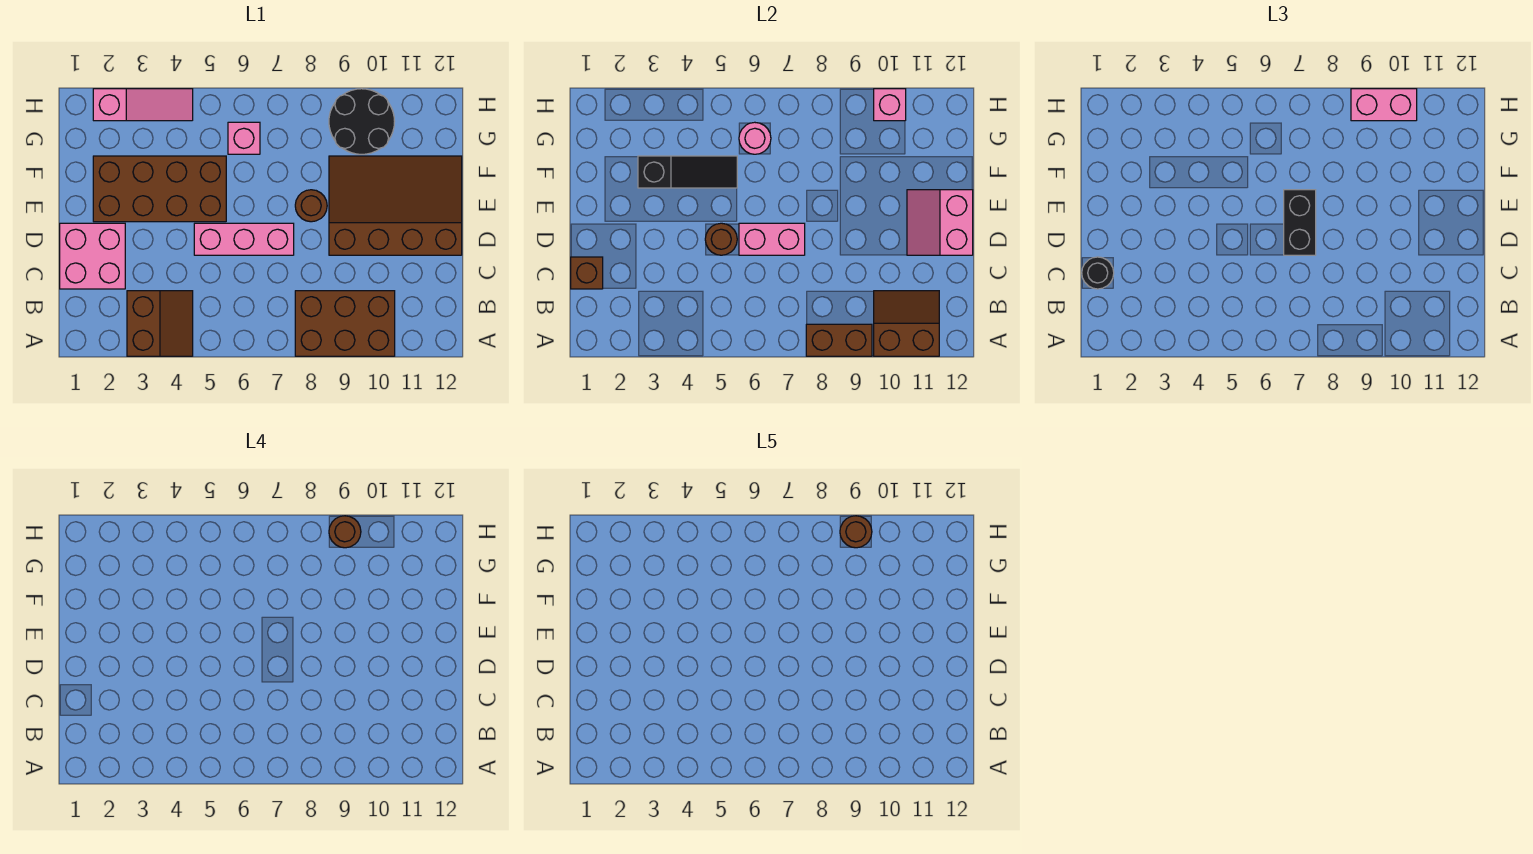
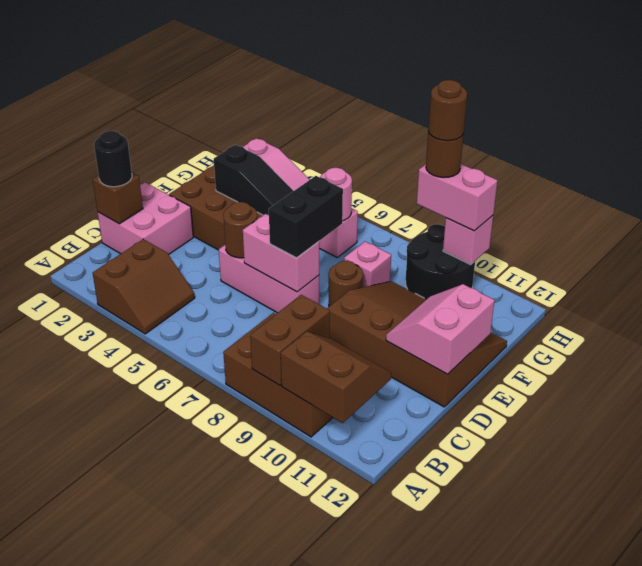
brown brick A8:A9 level 2 -> brown brick A9:B9 level 2
none -> pink brick F8 level 1

